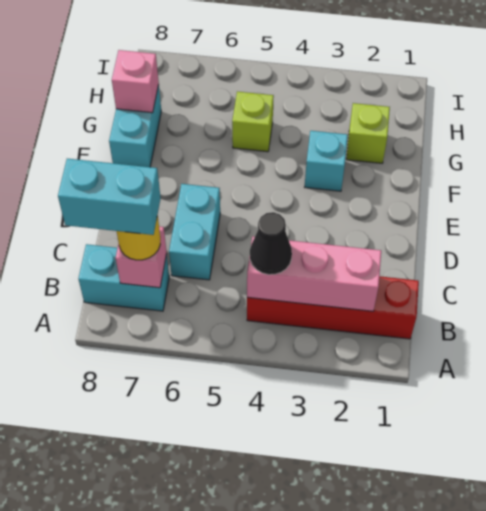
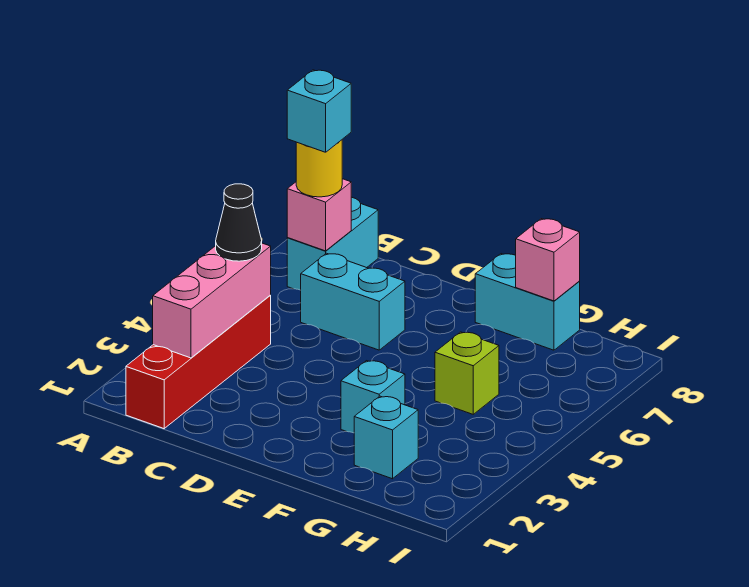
cyan brick B7:B8 level 4 -> cyan brick B7 level 4
lime brick G2 level 1 -> cyan brick G2 level 1

